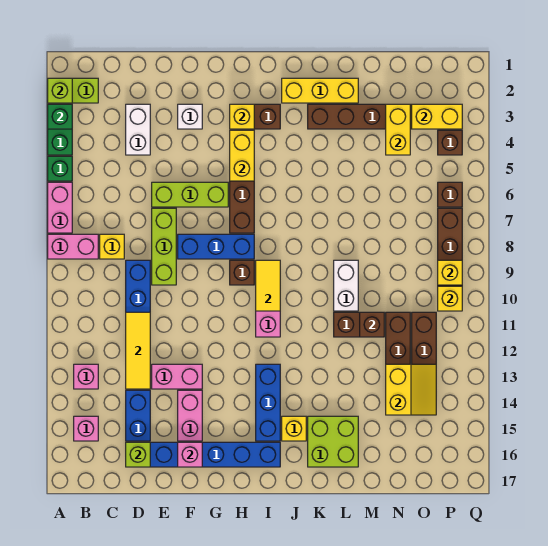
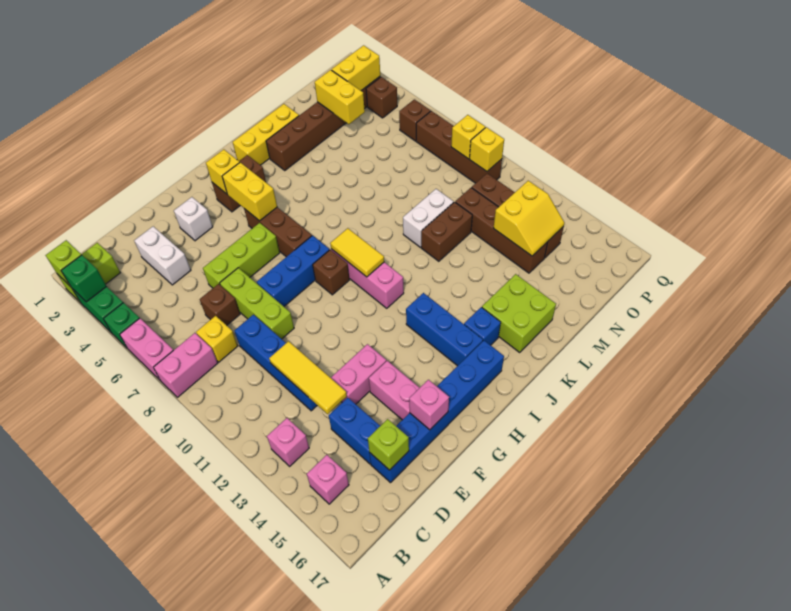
yellow brick J15 level 1 -> blue brick J15 level 1
white brick L9:L10 level 1 -> white brick L10:M10 level 1
brown brick M11 level 2 -> brown brick D7 level 1
yellow slope N13:O14 level 2 top N -> yellow slope N13:O14 level 2 top 13

